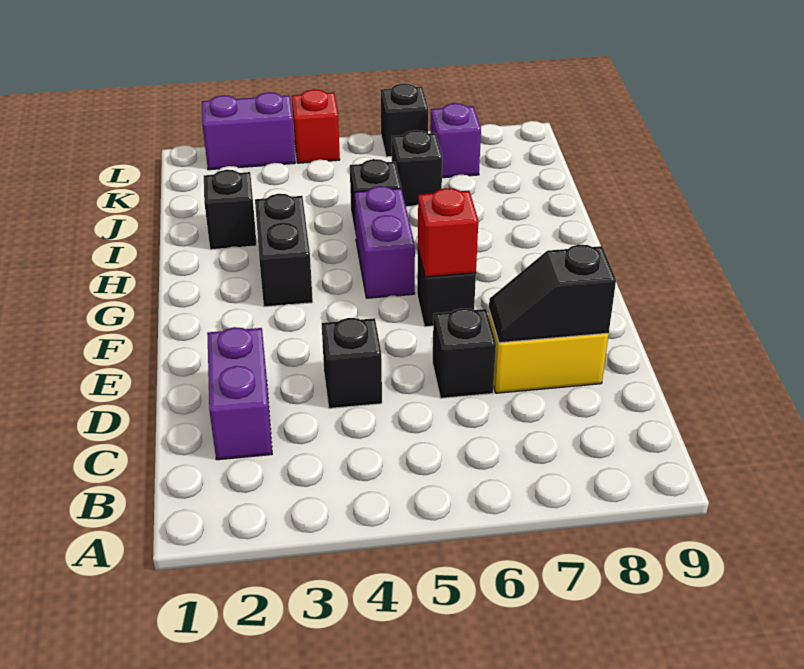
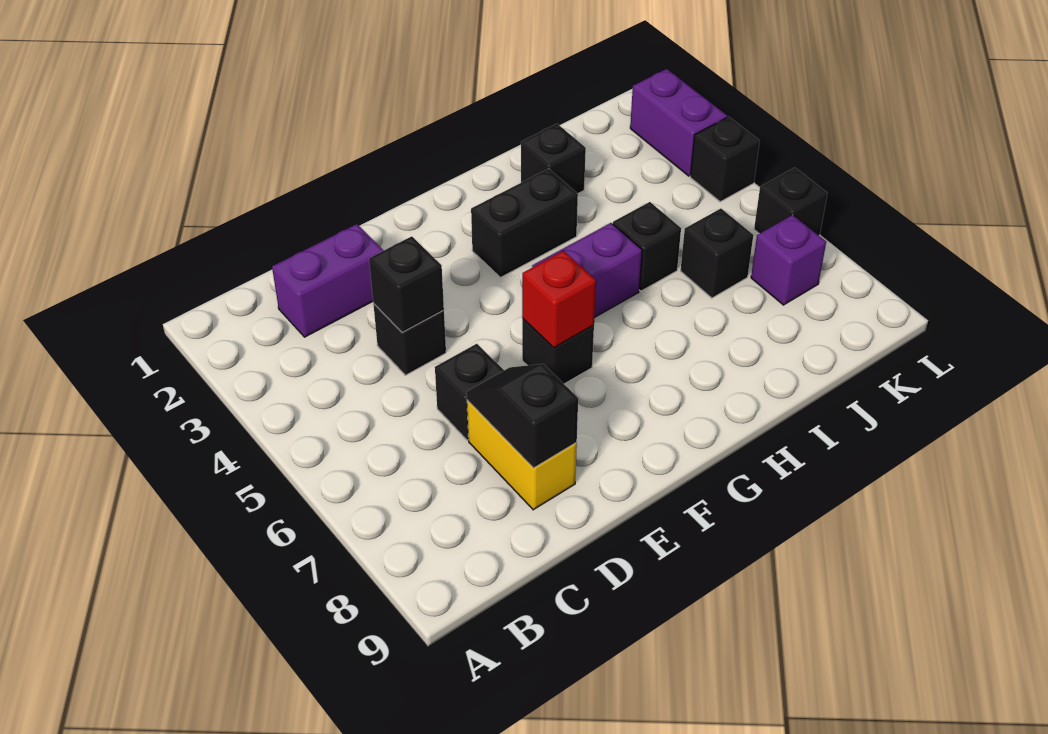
none -> black brick D4 level 2
red brick L4 level 1 -> black brick L4 level 1

